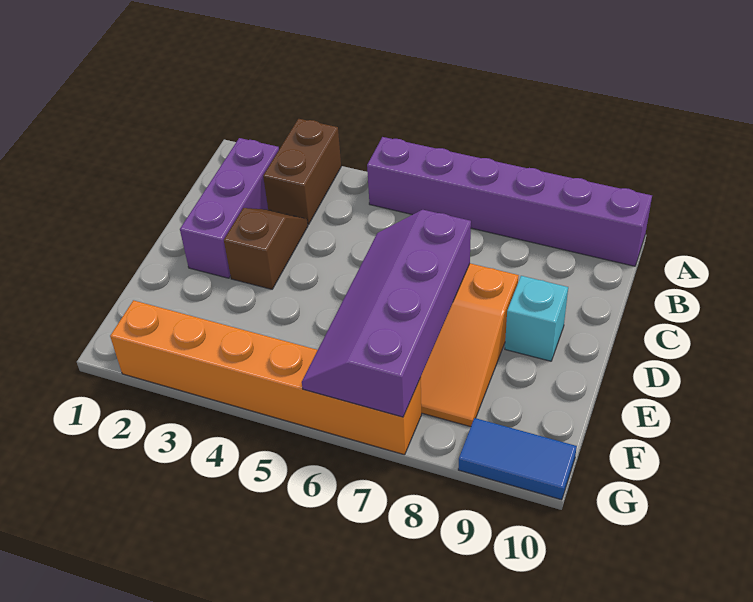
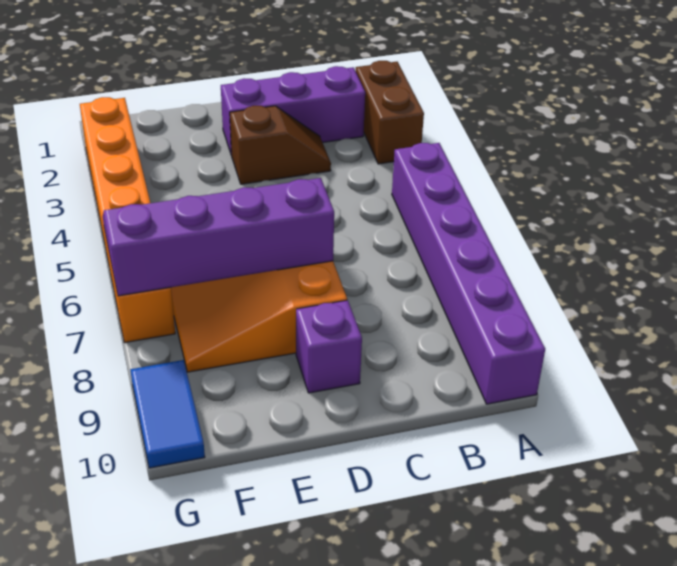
brown brick A3:B3 level 1 -> brown brick A2:A3 level 1
cyan brick D9 level 1 -> purple brick D9 level 1

